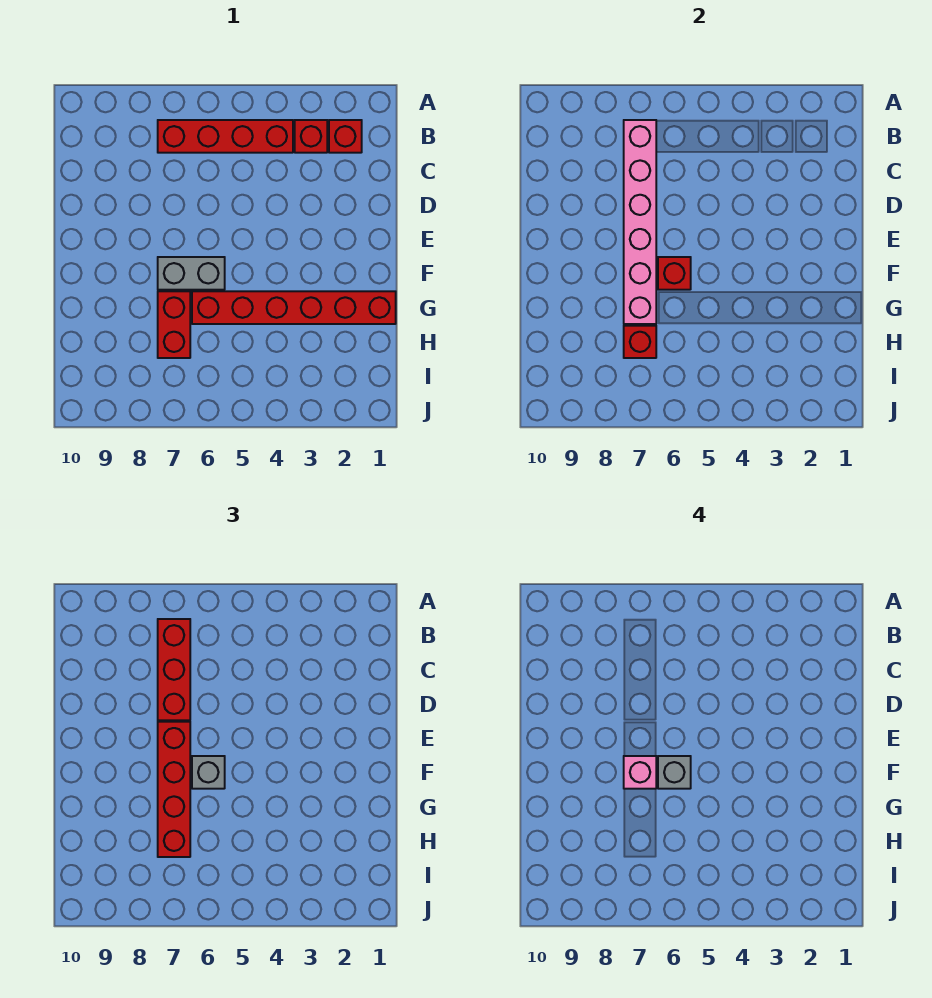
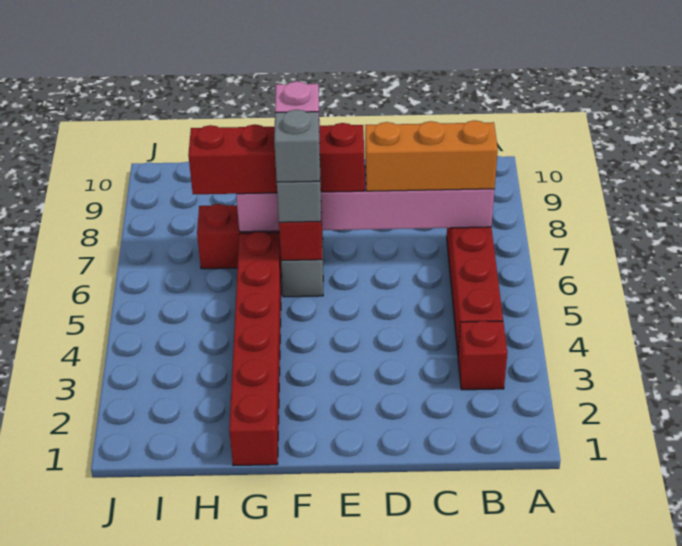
red brick B2 level 1 -> none
red brick B7:D7 level 3 -> orange brick B7:D7 level 3
red brick H7 level 2 -> none

